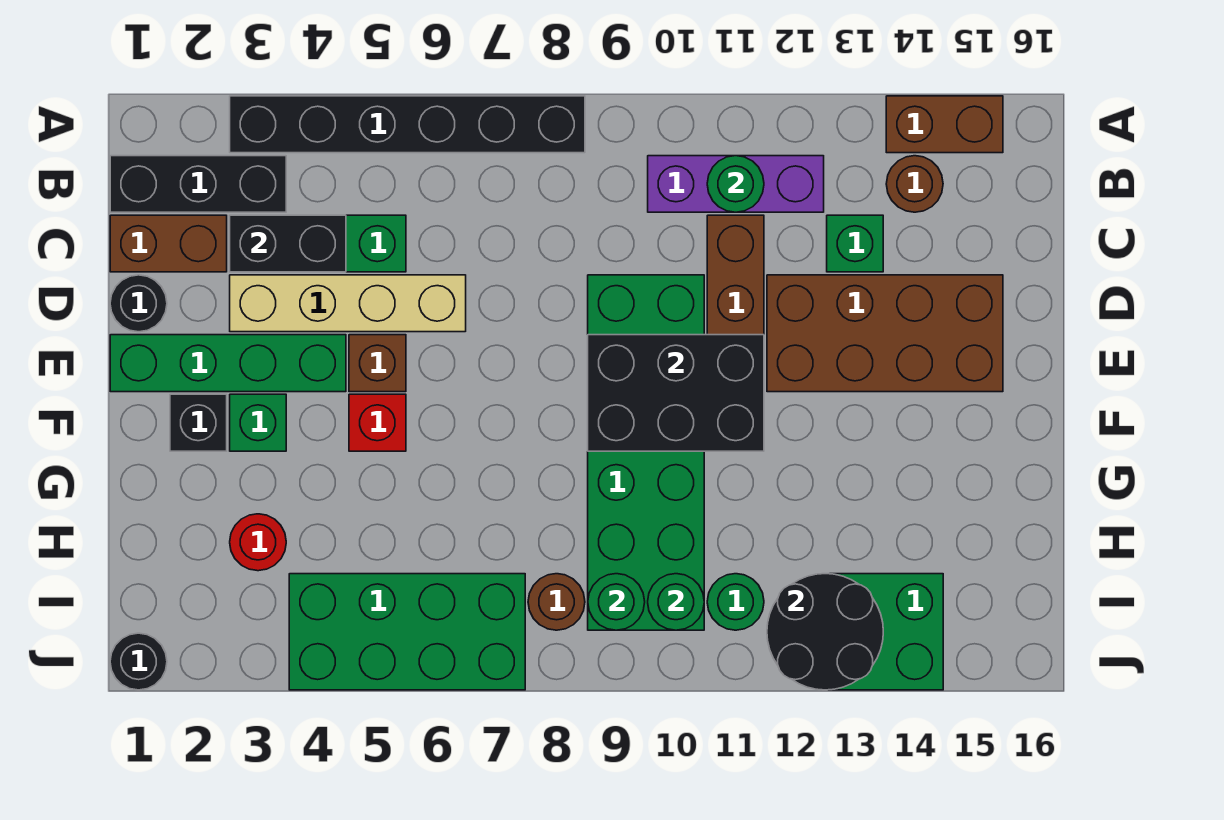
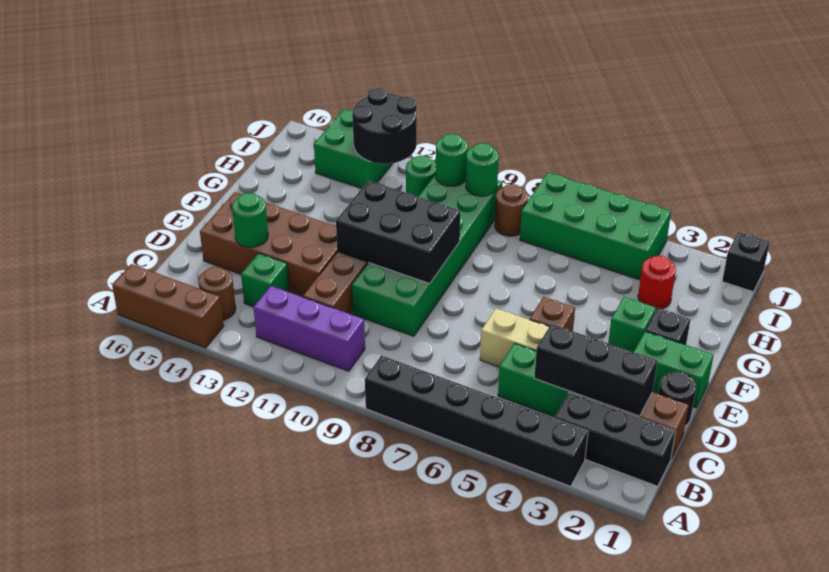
brown brick A14:A15 level 1 -> brown brick A14:A16 level 1
green round brick B11 level 2 -> green round brick D14 level 2
black brick C3:C4 level 2 -> black brick C2:C4 level 2
green brick E1:E4 level 1 -> green brick E1:E2 level 1
red brick F5 level 1 -> none
black round brick J1 level 1 -> black brick J1 level 1

